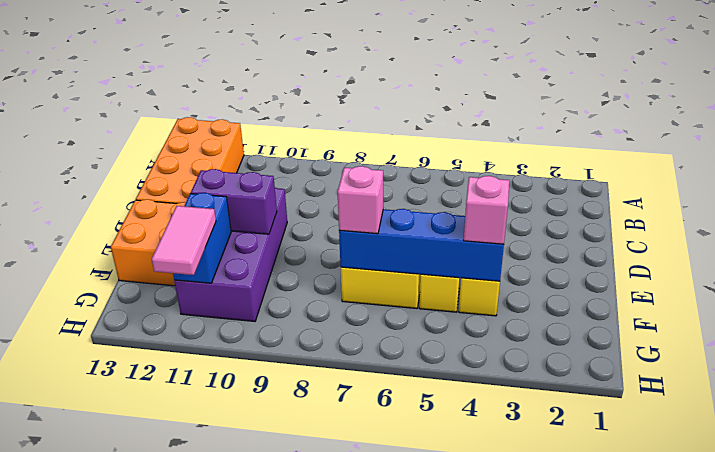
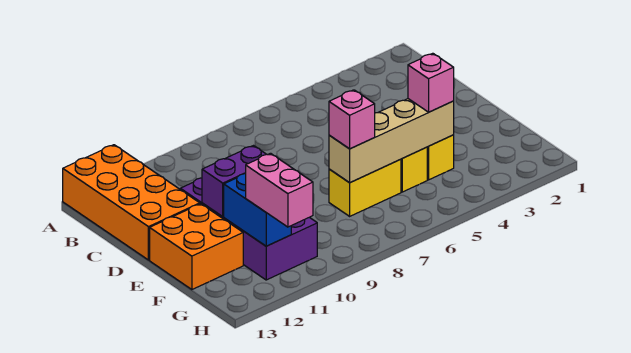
blue brick F4:F7 level 2 -> tan brick F4:F7 level 2
pink tile G11:H11 level 3 -> pink brick G11:H11 level 3

